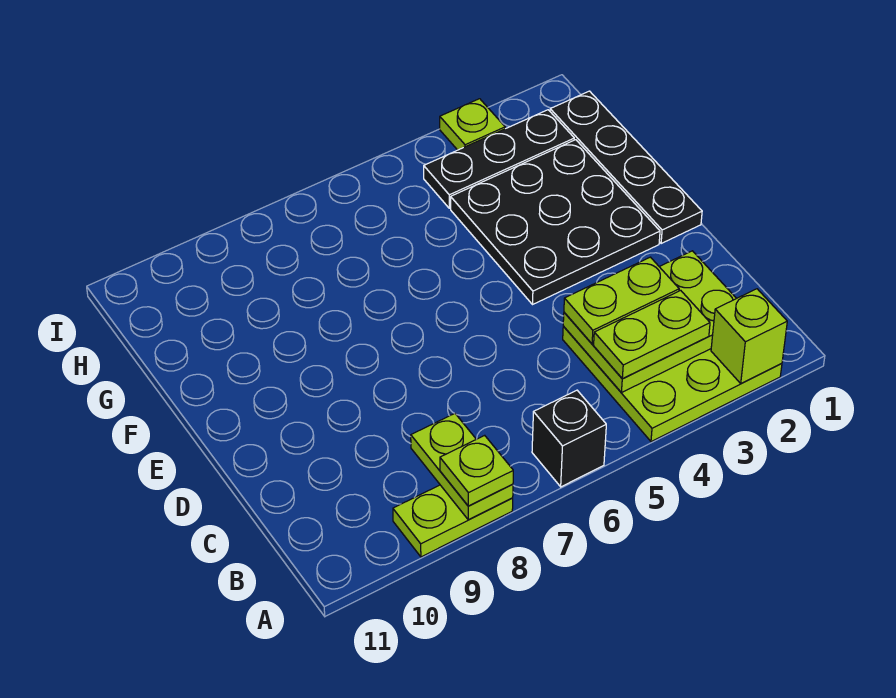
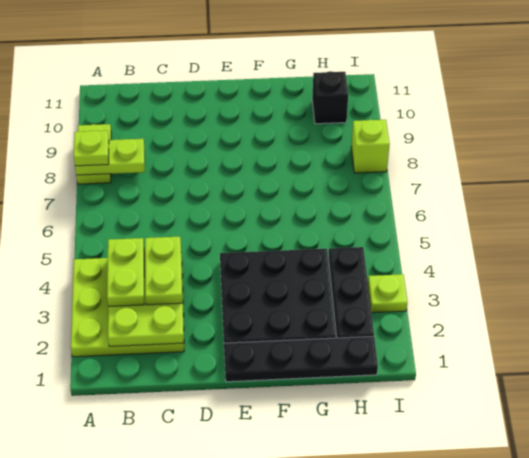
lime brick A2 level 2 -> lime brick I8 level 1
black brick A6 level 1 -> black brick H10 level 1

